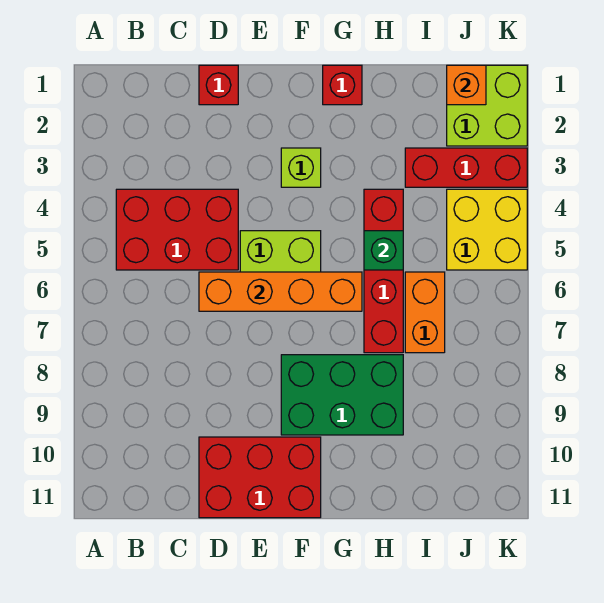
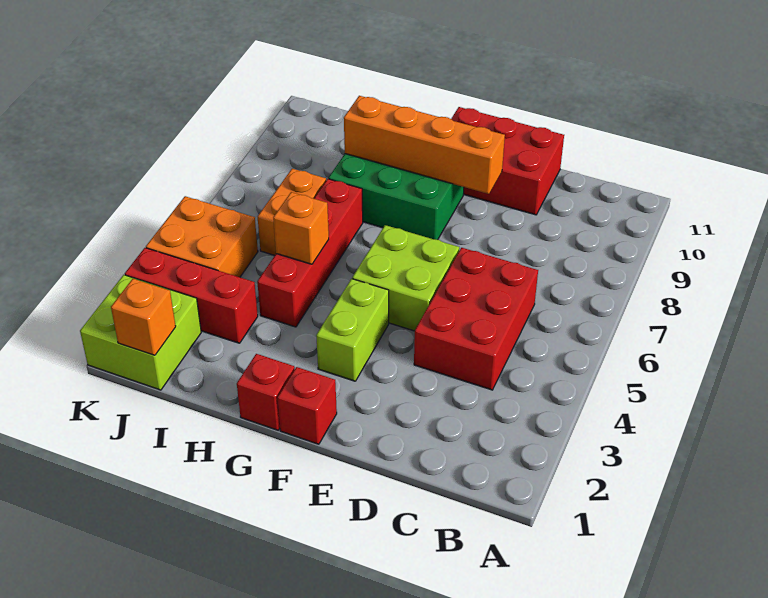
red brick B4:D5 level 1 -> red brick C4:D6 level 1
red brick D1 level 1 -> red brick F1 level 1
orange brick D6:G6 level 2 -> orange brick E9:H9 level 2
lime brick F3 level 1 -> lime brick F3:F4 level 1
green brick H5 level 2 -> orange brick H5 level 2
yellow brick J4:K5 level 1 -> orange brick J4:K5 level 1

